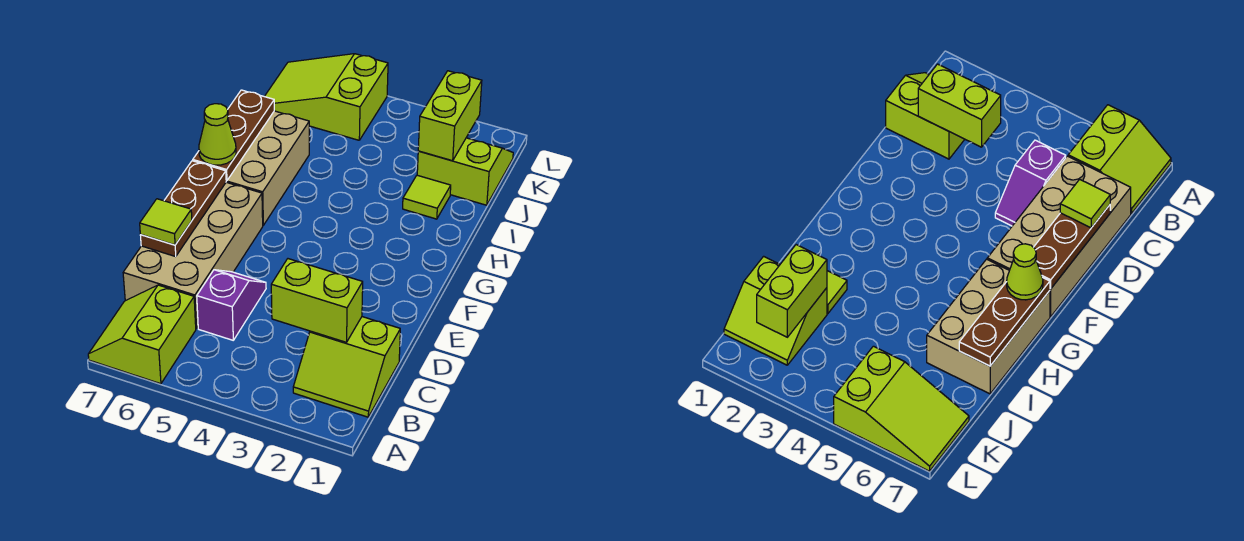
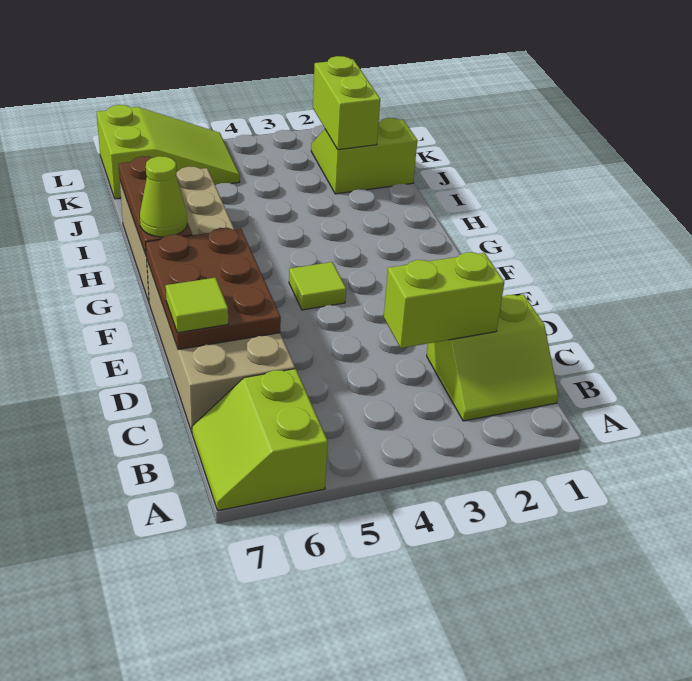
purple slope C5:D5 level 1 top C -> none
brown plate D7:F7 level 2 -> brown plate D6:F7 level 2
lime tile I2 level 1 -> lime tile F4 level 1
lime slope K5:L7 level 1 top 5 -> lime slope K5:L7 level 1 top 7

